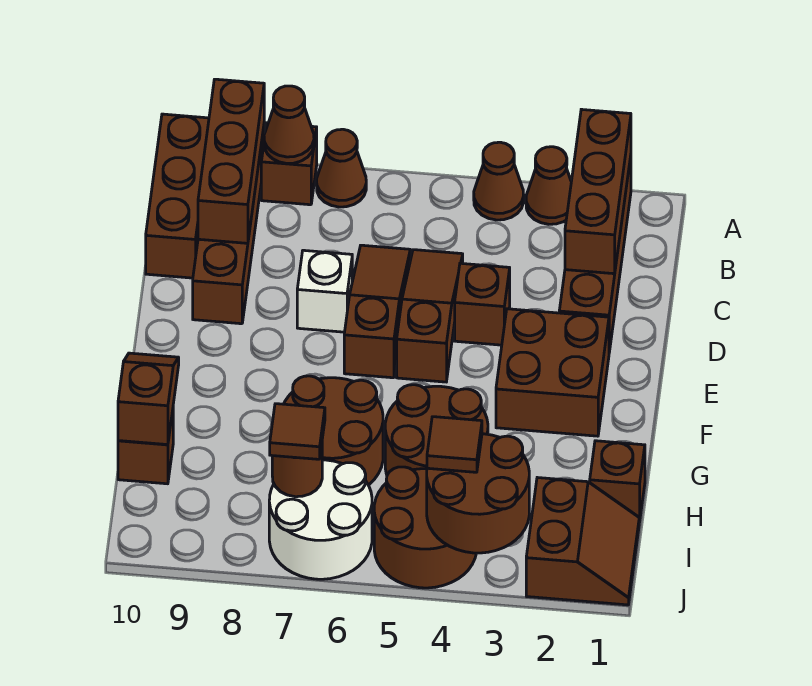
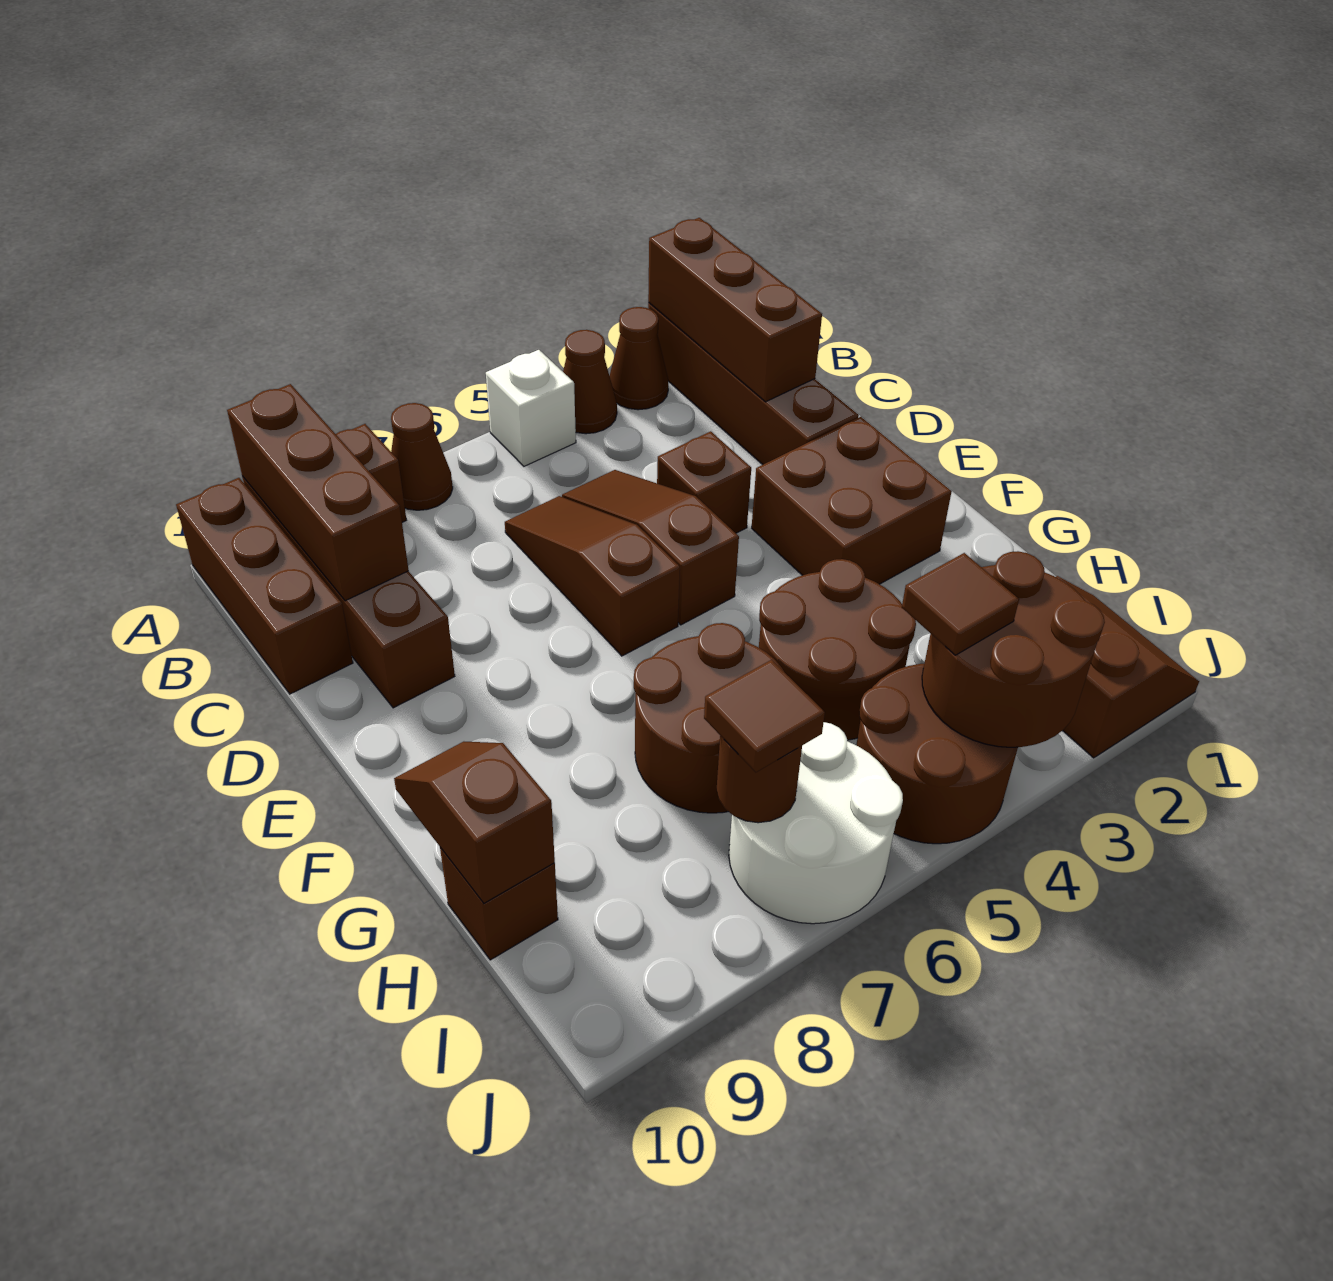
brown cone A8 level 2 -> none
white brick D7 level 1 -> white brick A5 level 1
brown brick H1 level 1 -> none

